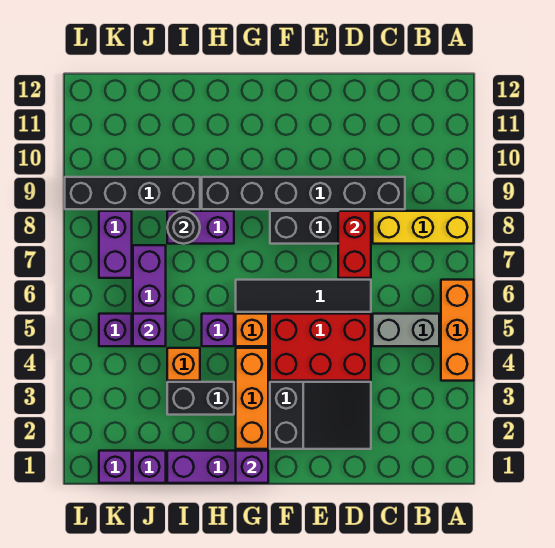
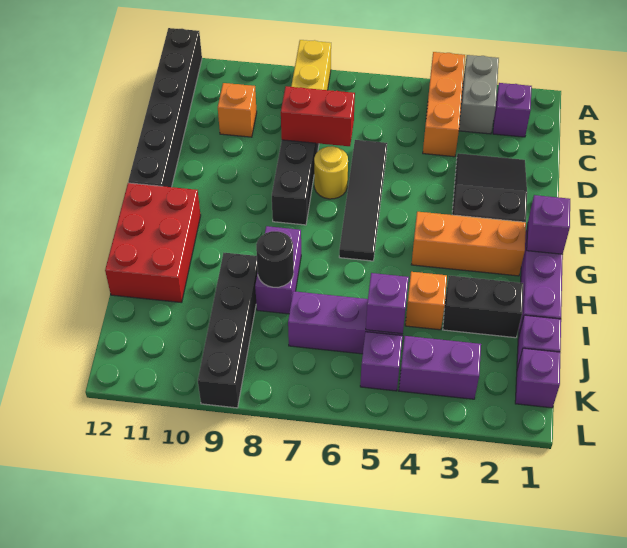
orange brick A4:A6 level 1 -> orange brick A4:C4 level 1
grey brick B5:C5 level 1 -> grey brick A3:B3 level 1
black brick C9:H9 level 1 -> black brick A12:F12 level 1
red brick D4:F5 level 1 -> red brick G11:I12 level 1
none -> yellow round brick E7 level 1
orange brick G5 level 1 -> orange brick C10 level 1
black brick H3:I3 level 1 -> black brick I2:I3 level 1
purple brick H5 level 1 -> purple brick B2 level 1
purple brick K7:K8 level 1 -> purple brick K3:K4 level 1

